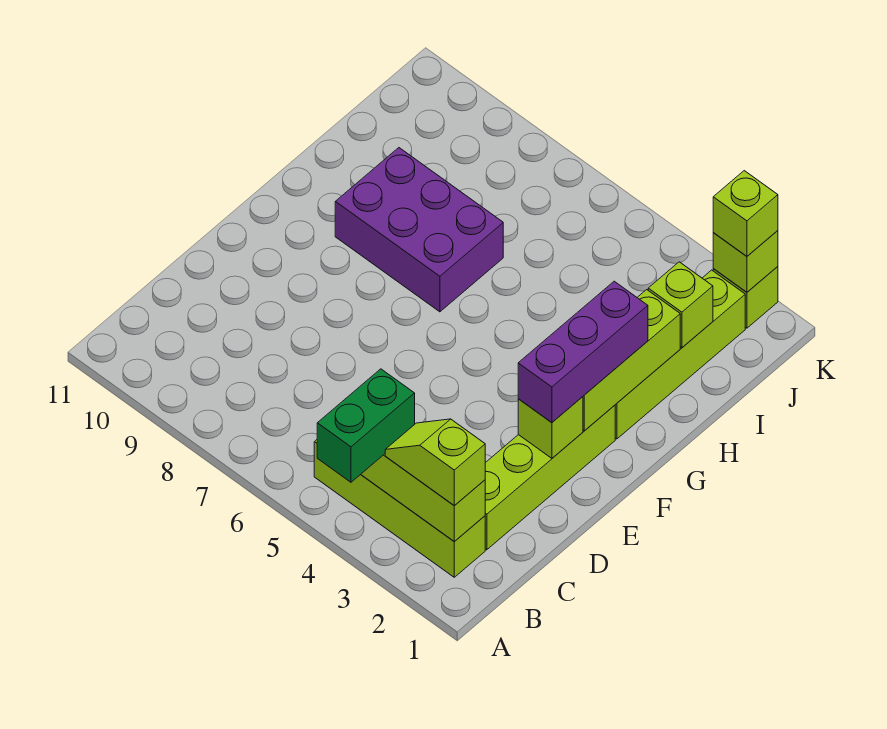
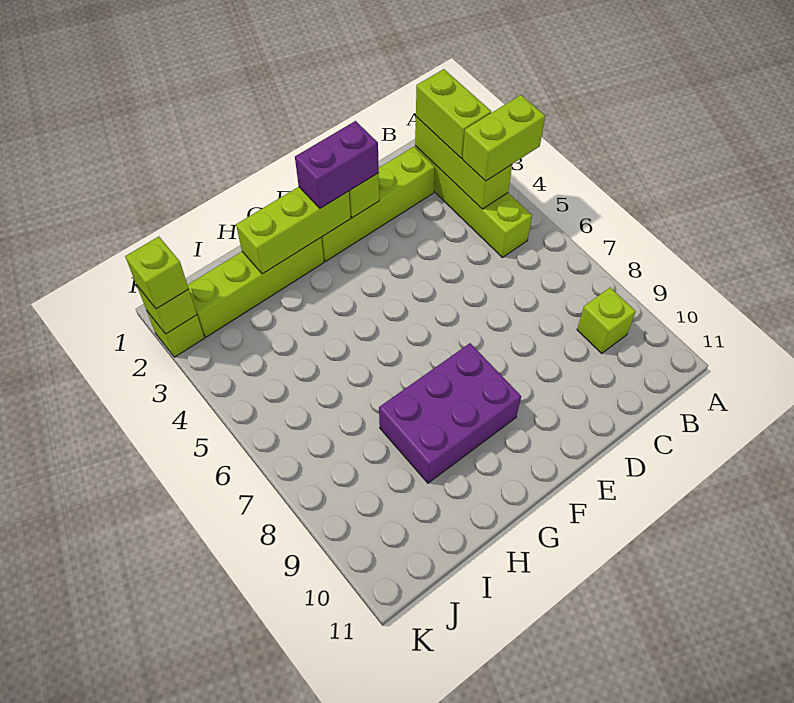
green brick A4:B4 level 3 -> lime brick A4:B4 level 3
lime slope B2:B3 level 3 top 2 -> lime brick B2:B3 level 3
purple brick E2:G2 level 3 -> purple brick E2:F2 level 3
purple brick G7:H9 level 1 -> purple brick F8:H9 level 1
lime brick I2 level 2 -> lime brick B9 level 1

